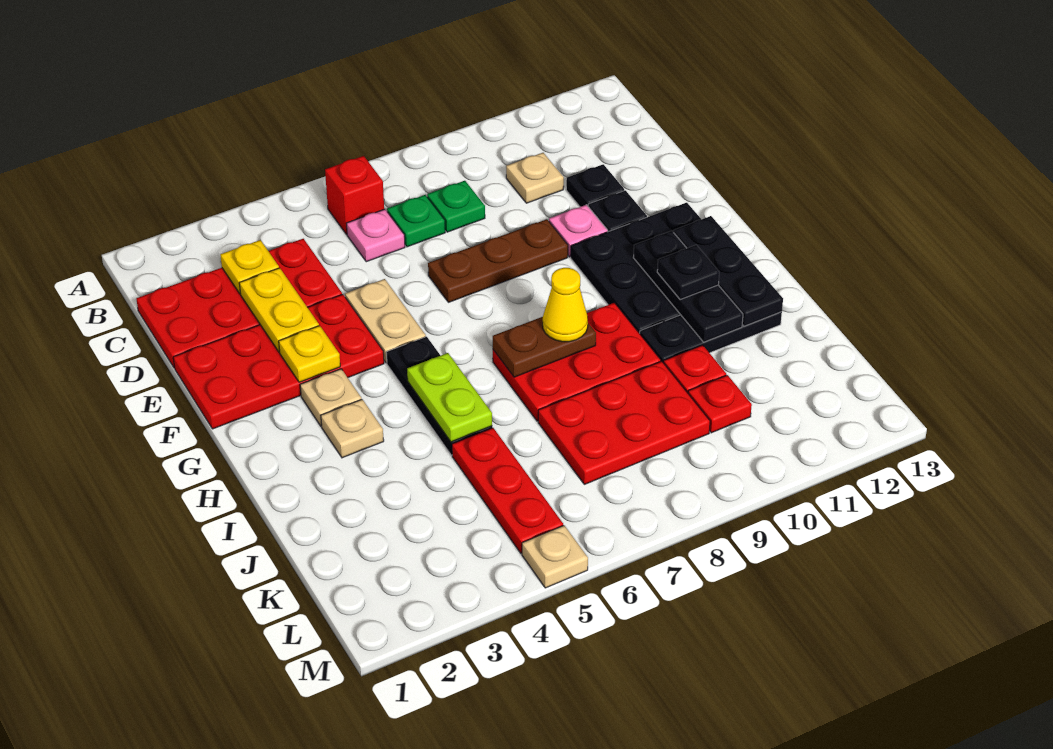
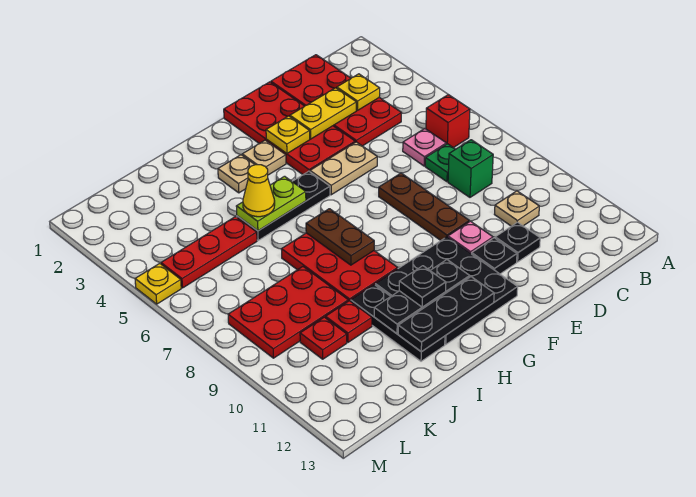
green plate C8 level 1 -> green brick C8 level 1
yellow cone H8 level 3 -> yellow cone I5 level 3
red plate J7:K9 level 1 -> red plate J8:L9 level 1
tan plate M5 level 1 -> yellow plate M5 level 1

